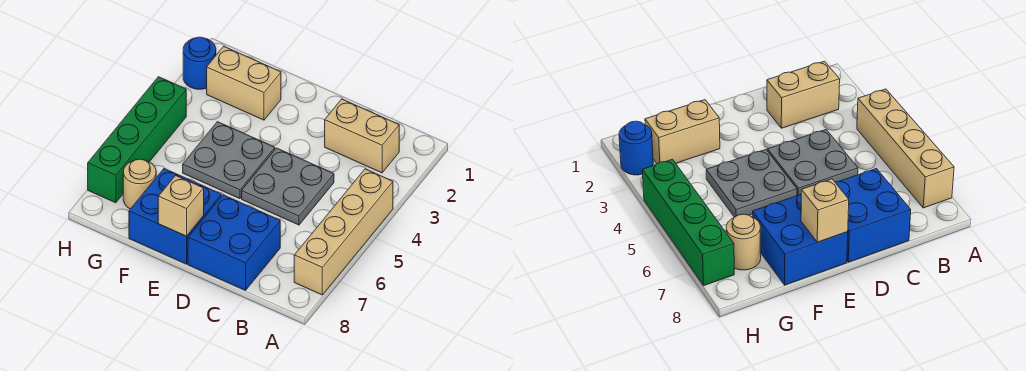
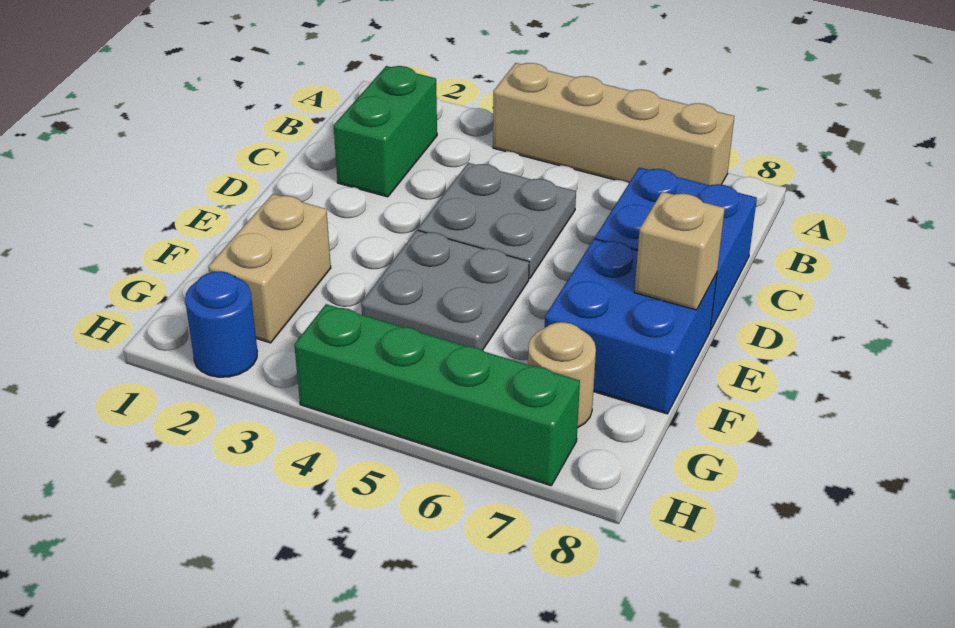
tan brick B2:C2 level 1 -> green brick B2:C2 level 1

